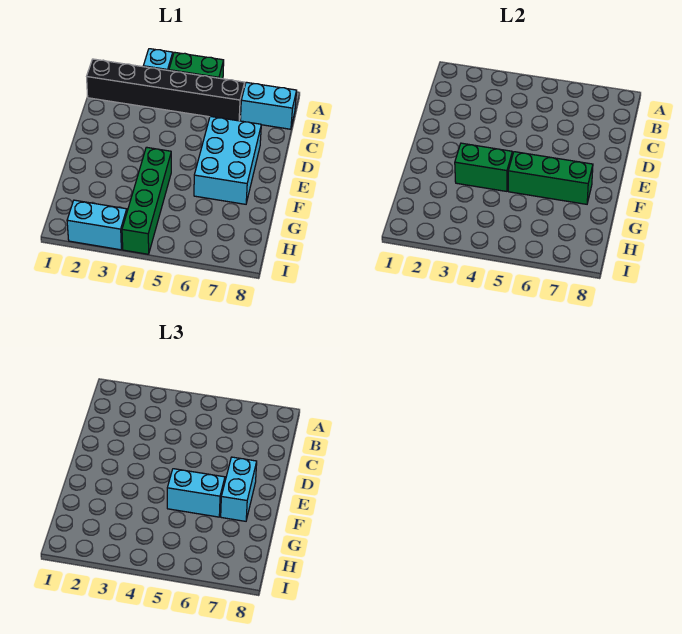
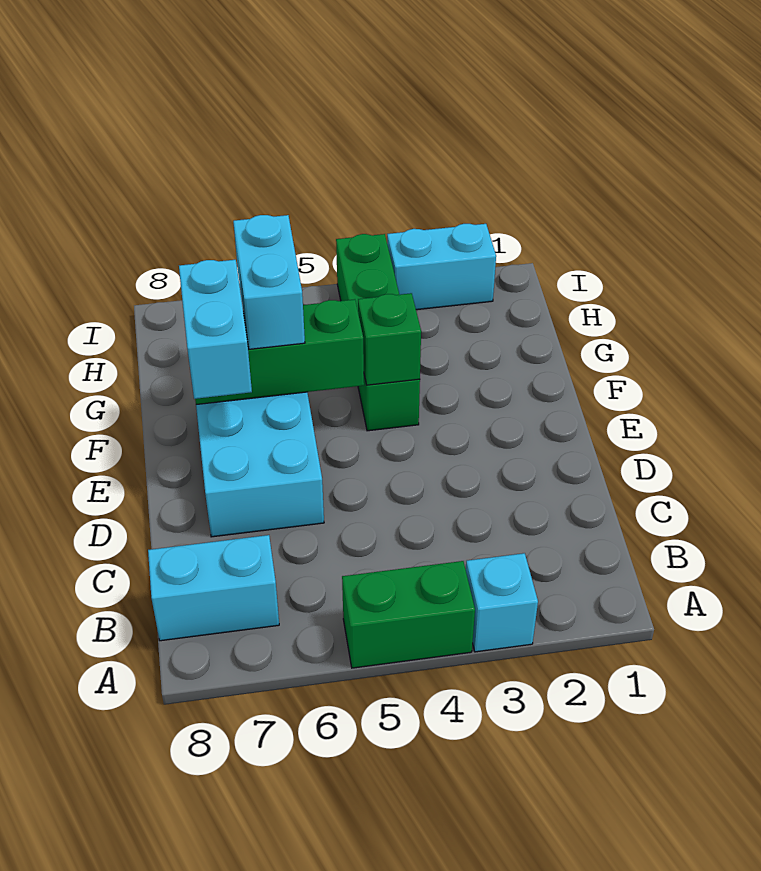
black brick B1:B6 level 1 -> none
green brick F3:F4 level 2 -> green brick F4 level 2
cyan brick F5:F6 level 3 -> cyan brick F6:G6 level 3

